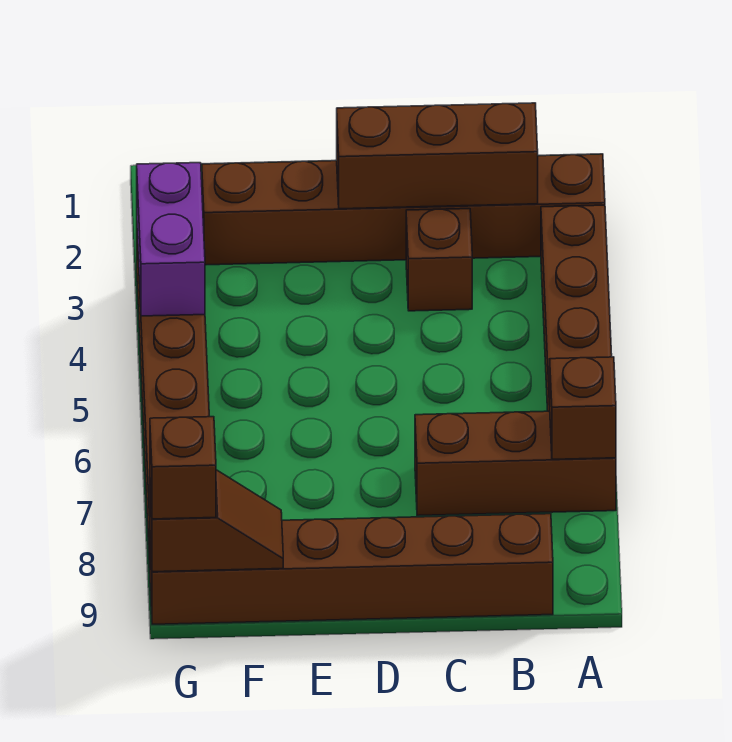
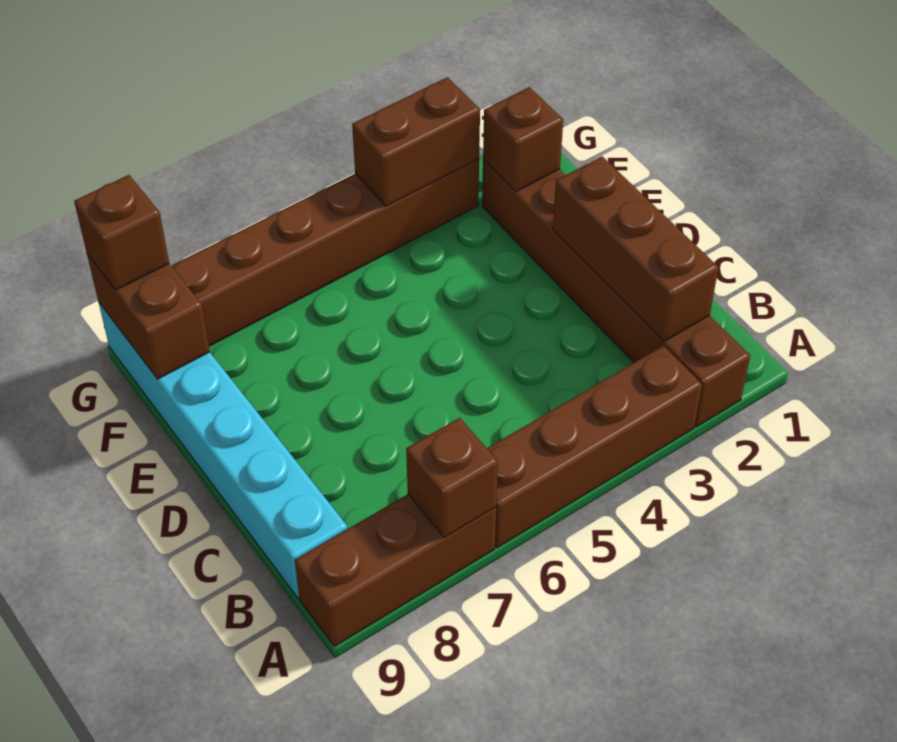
brown brick A7:C7 level 1 -> brown brick A7:A9 level 1
brown brick B9:G9 level 1 -> cyan brick B9:G9 level 1
brown brick C3 level 1 -> brown brick F2 level 2
brown slope F9:G9 level 2 top G -> brown brick F9:G9 level 2
purple brick G3:G4 level 2 -> brown brick G3:G4 level 2

